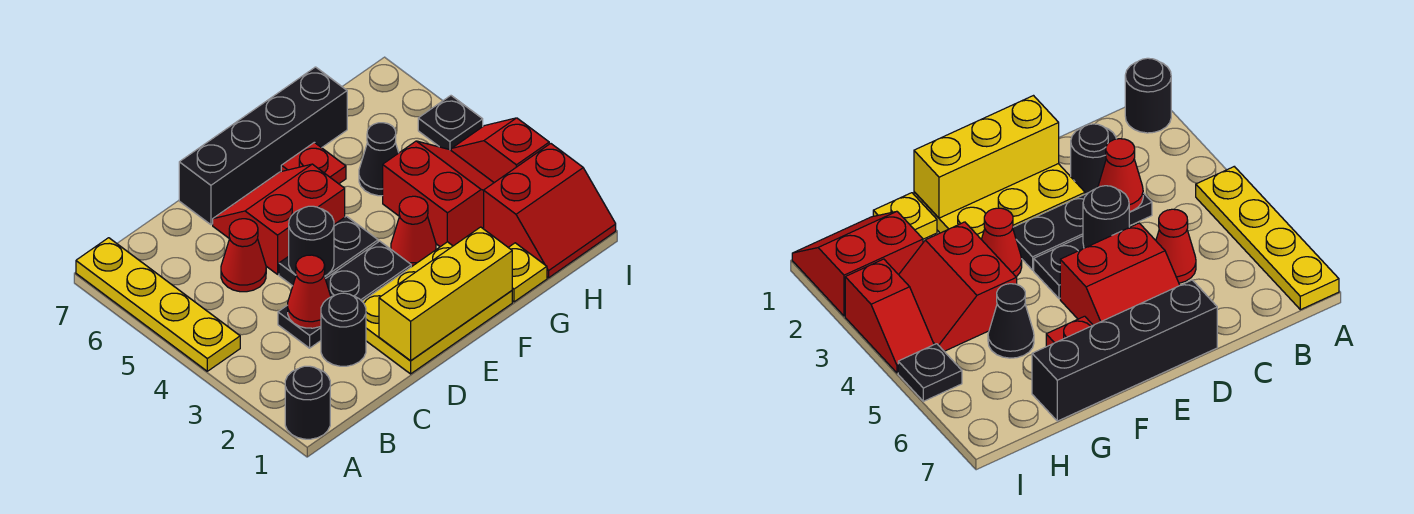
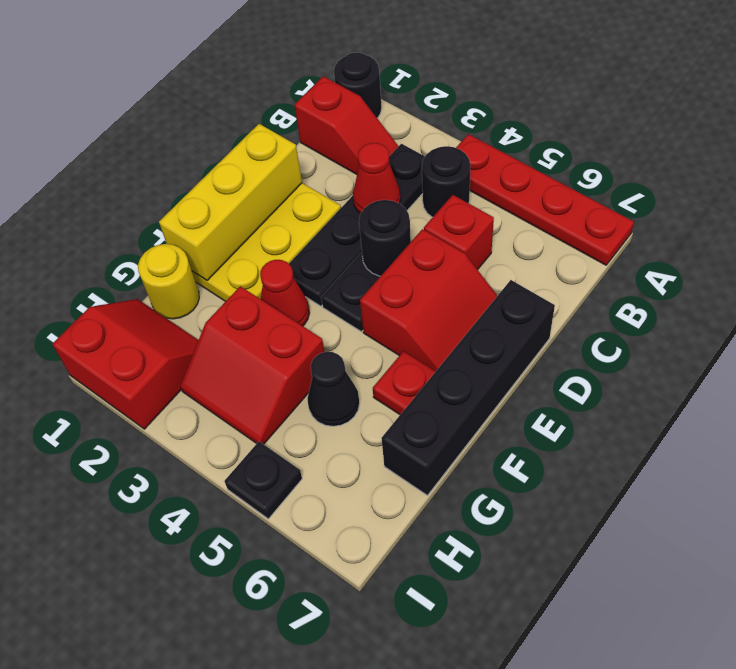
yellow plate A4:A7 level 1 -> red plate A4:A7 level 1
black round brick C2 level 1 -> black round brick B4 level 1
black plate C3:E3 level 1 -> black plate B3:E3 level 1
red cone C5 level 1 -> red brick C5 level 1
yellow plate G1 level 1 -> yellow round brick G1 level 1
red slope H1:I2 level 1 top 2 -> red slope H1:I2 level 1 top I
red slope I3:I4 level 1 top 3 -> red slope B1:B2 level 1 top 1

